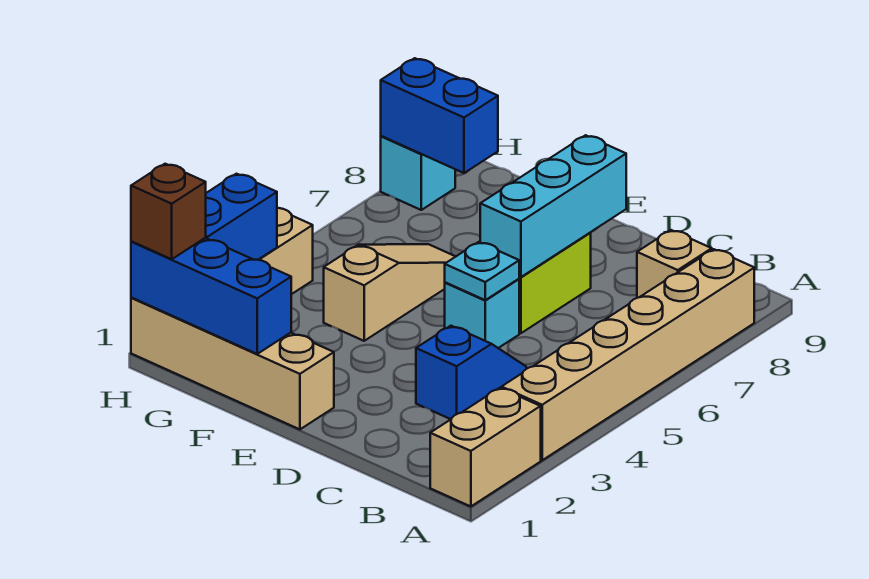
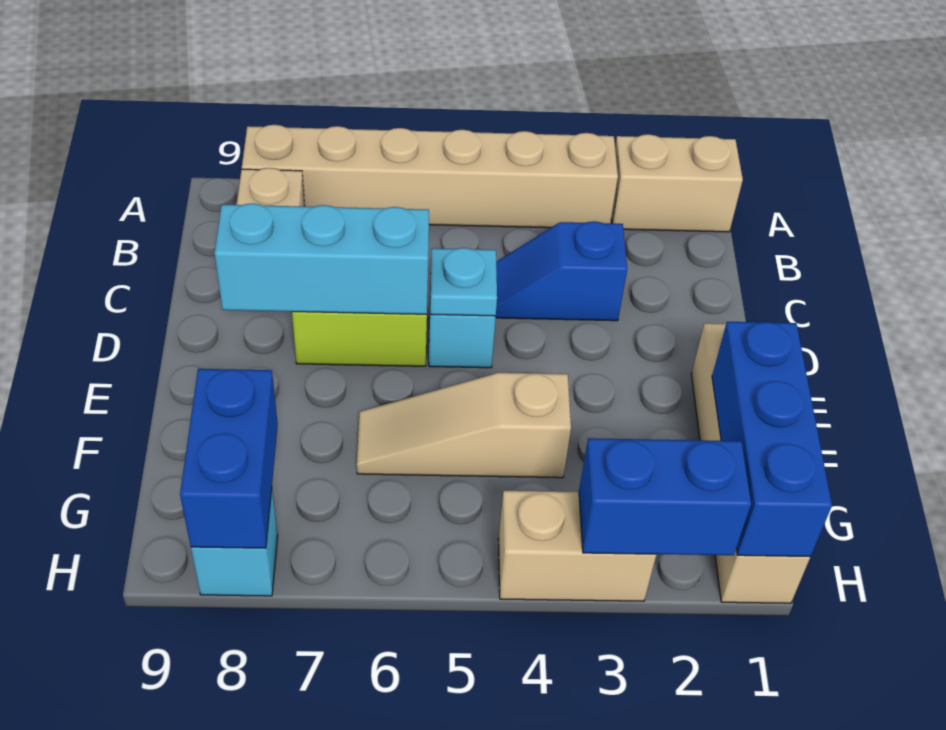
brown brick H1 level 3 -> none

